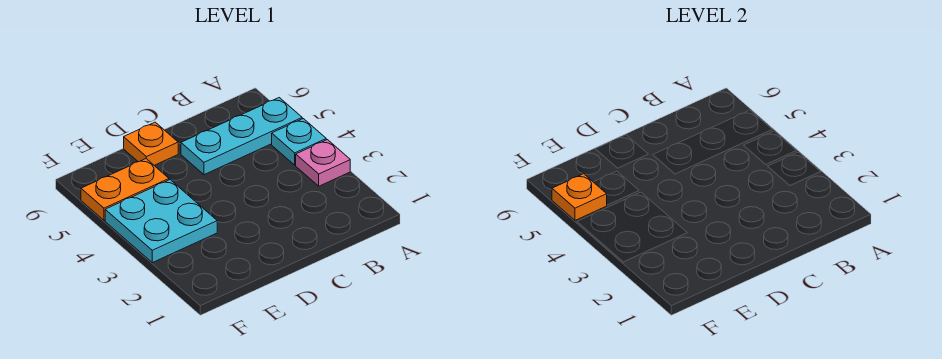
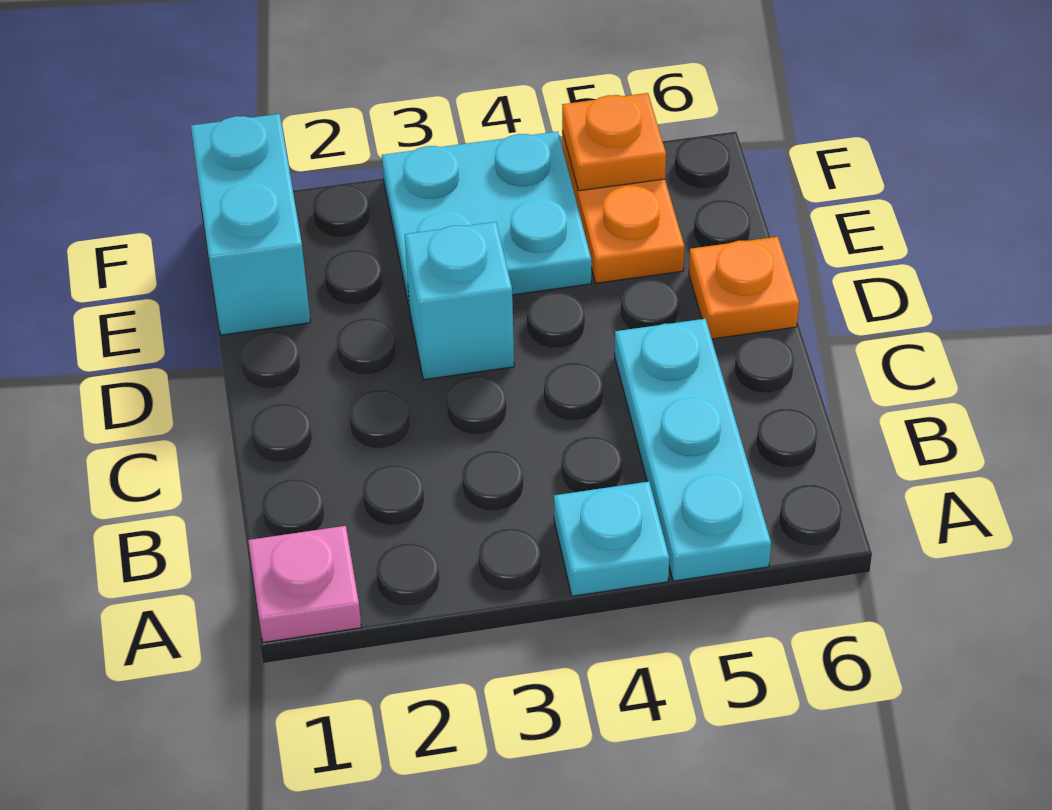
pink plate A3 level 1 -> pink plate A1 level 1
none -> cyan brick D3 level 1
none -> cyan brick E1:F1 level 1

